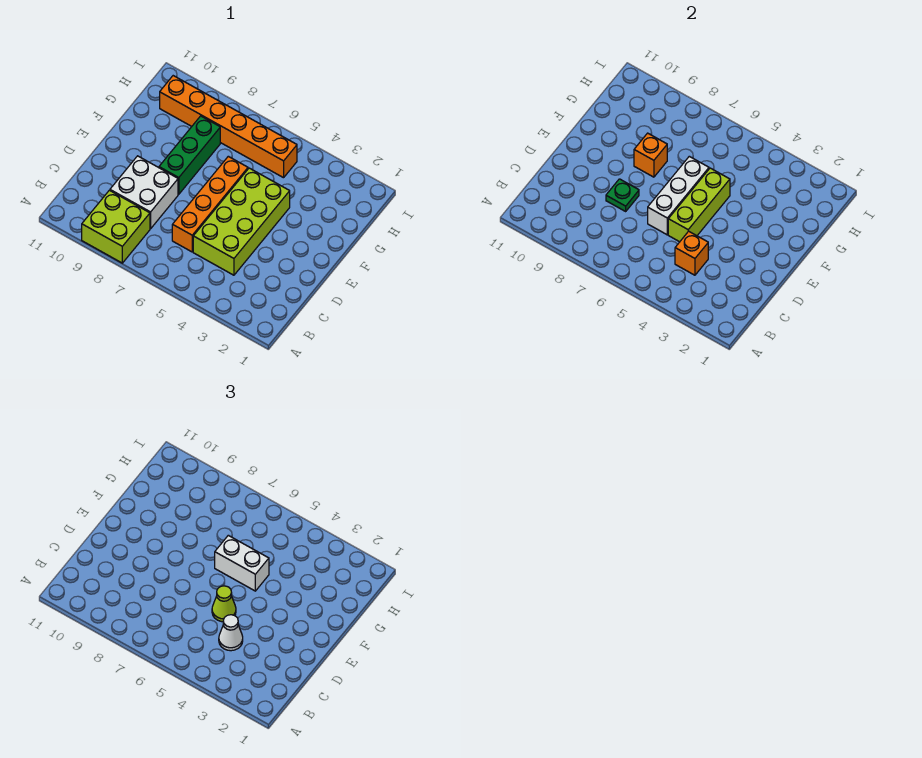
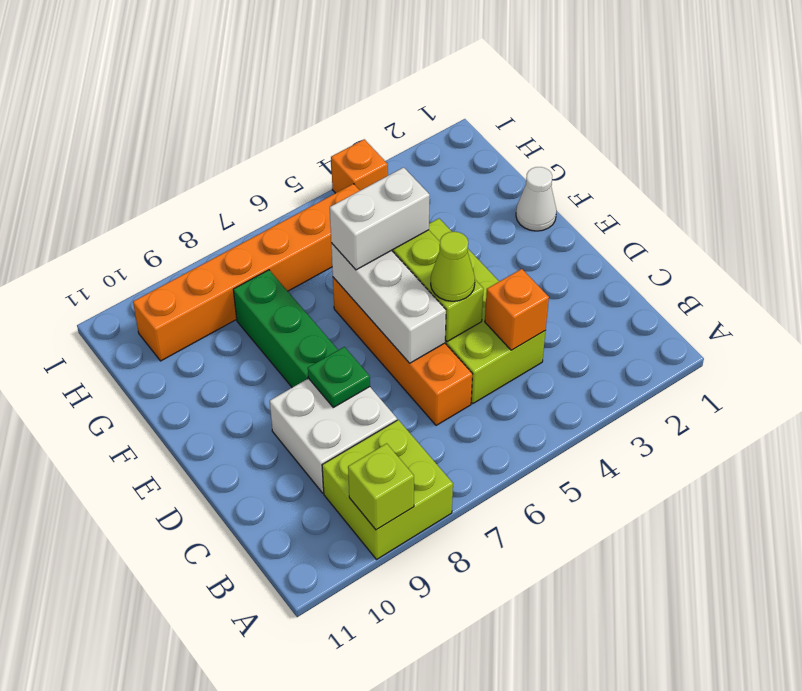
none -> lime brick A9 level 2
white cone C4 level 3 -> white cone F1 level 1
orange brick F8 level 2 -> orange brick I4 level 1

